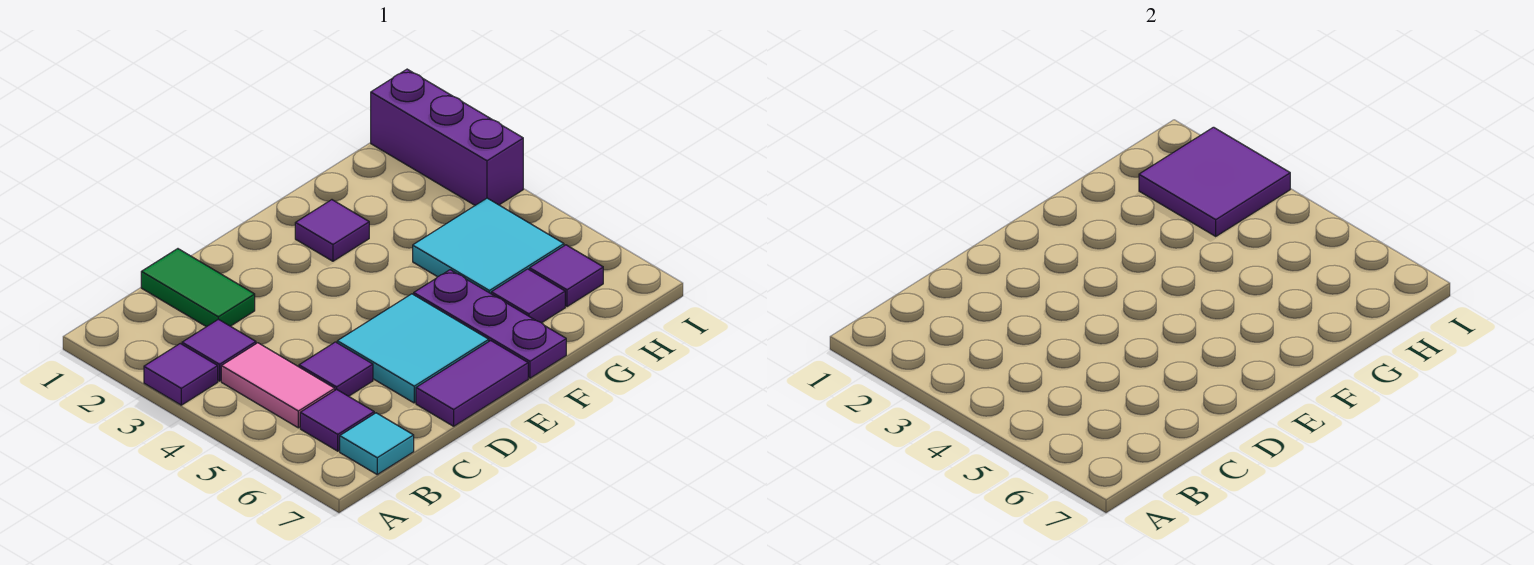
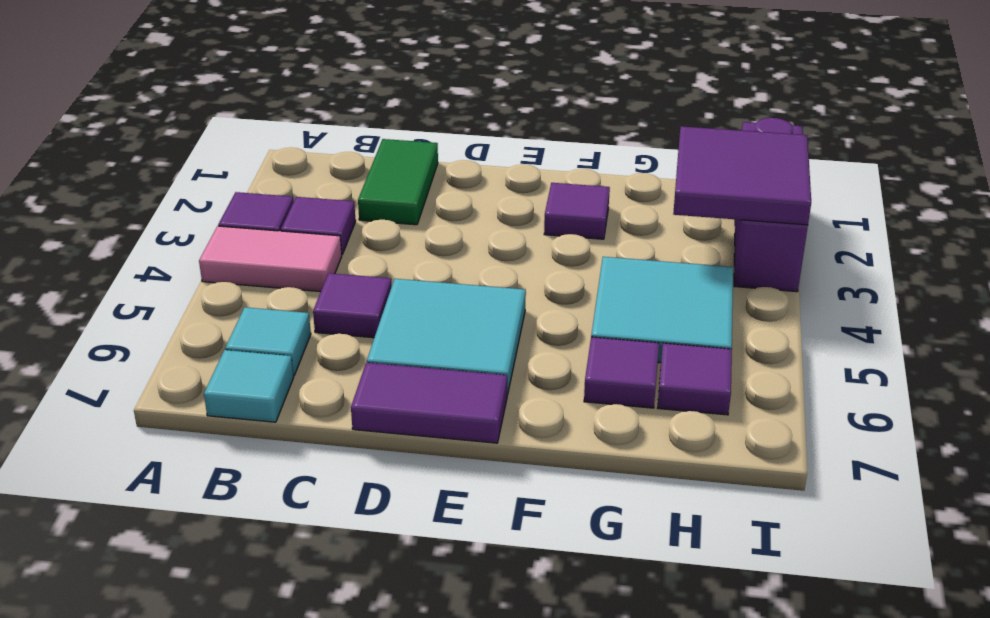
pink tile B4:B5 level 1 -> pink tile A4:B4 level 1
purple tile B6 level 1 -> cyan tile B6 level 1
purple plate F5:F7 level 1 -> none

